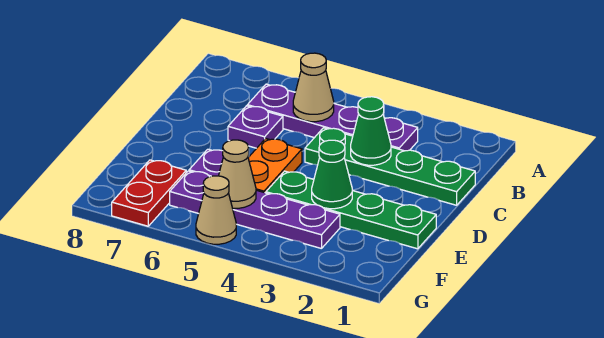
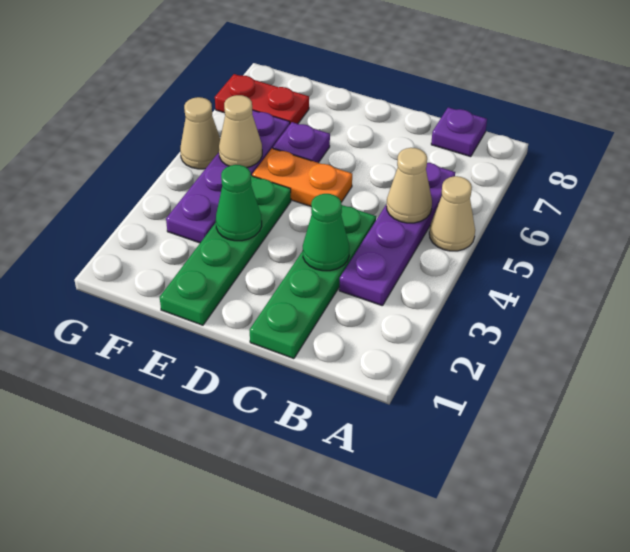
none -> tan cone A5 level 1
purple plate C6 level 1 -> purple plate B8 level 1

